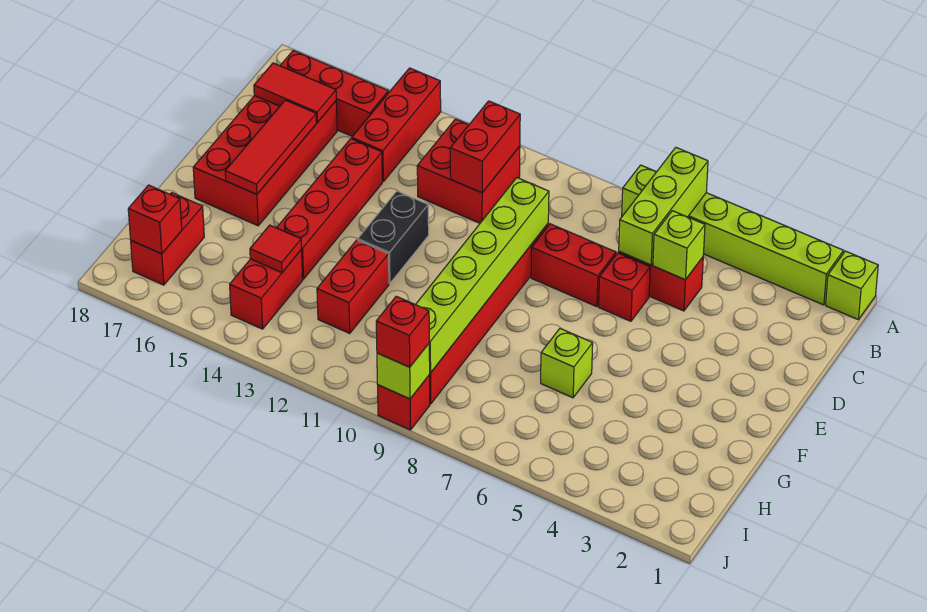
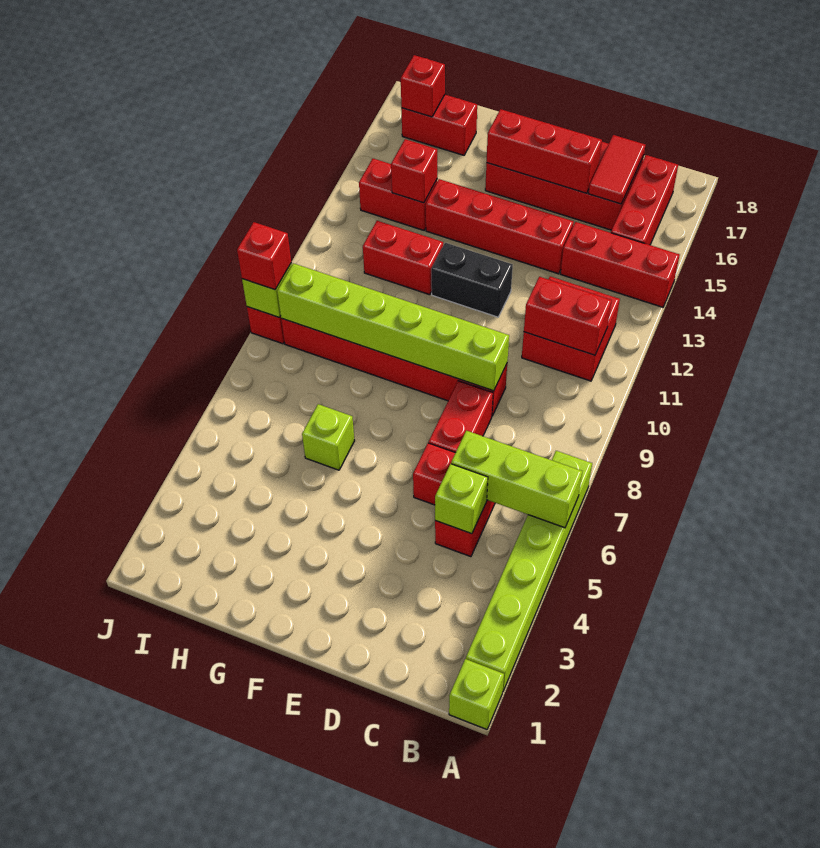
red tile D16:F16 level 2 -> red brick D16:F16 level 2
red tile H14 level 2 -> red brick H14 level 2

